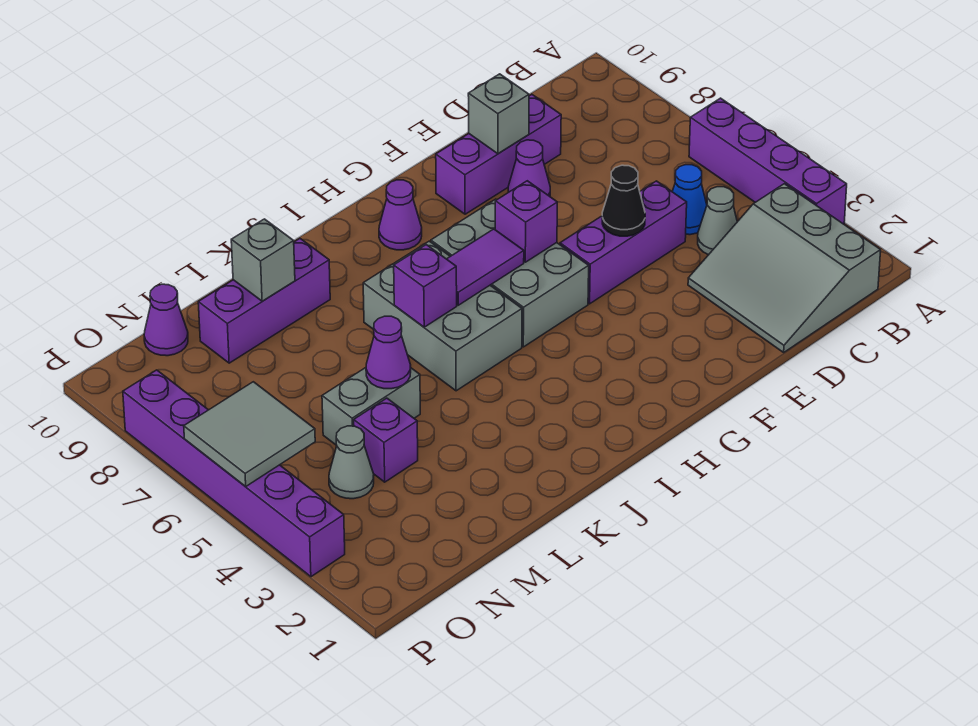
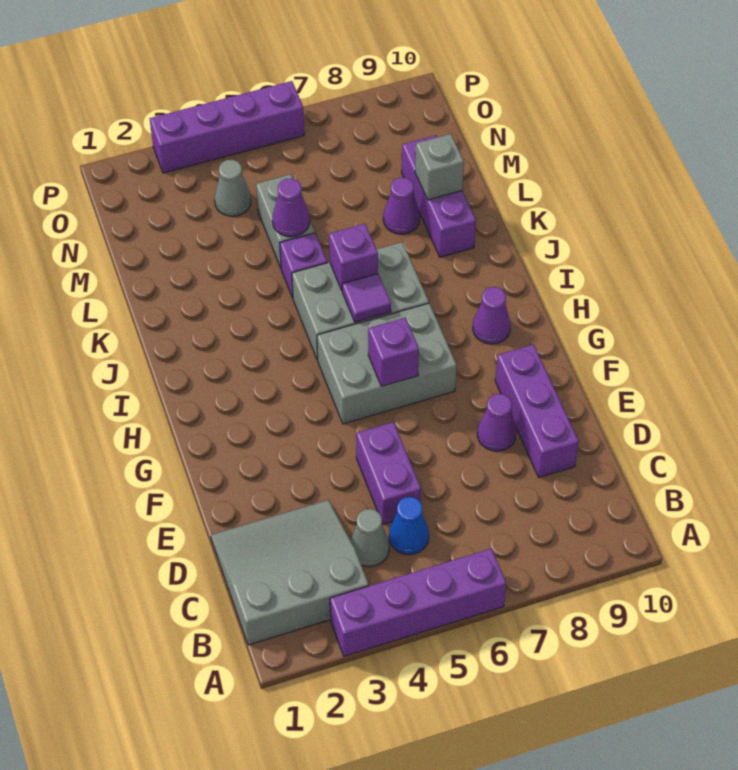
purple brick D5:F5 level 1 -> purple brick D5:E5 level 1
black cone E5 level 2 -> none
grey brick E9 level 2 -> none
purple tile H6:I6 level 2 -> purple tile I6 level 2
purple brick M4 level 1 -> purple brick K5 level 1
purple cone N10 level 1 -> purple cone L8 level 1
grey tile O5:P6 level 2 -> none
purple brick P3:P8 level 1 -> purple brick P3:P6 level 1

